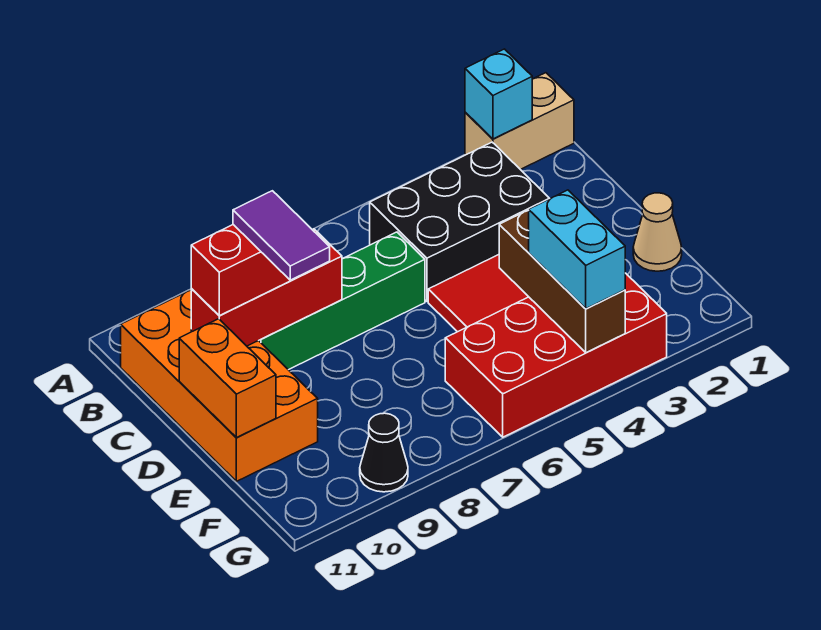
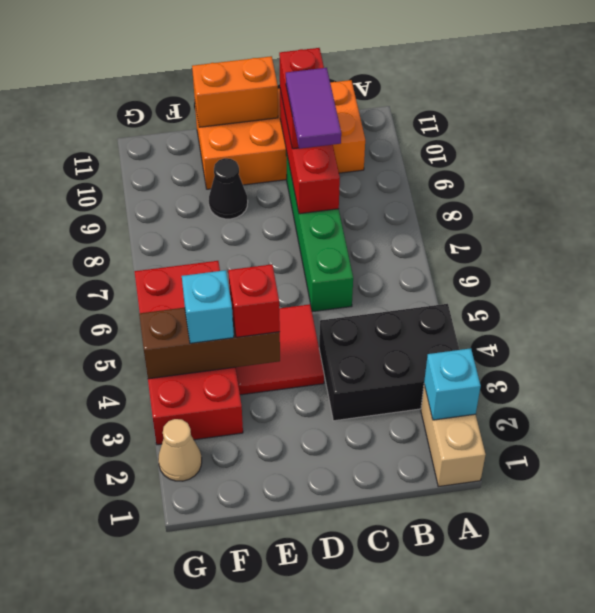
black brick B3:C5 level 1 -> black brick A3:C4 level 1
purple tile C9:D9 level 4 -> purple tile C8:C9 level 4
tan cone E1 level 1 -> tan cone G2 level 1
none -> red brick E4 level 3
cyan brick F4:G4 level 3 -> cyan brick F4 level 3
black cone G9 level 1 -> black cone E9 level 1

